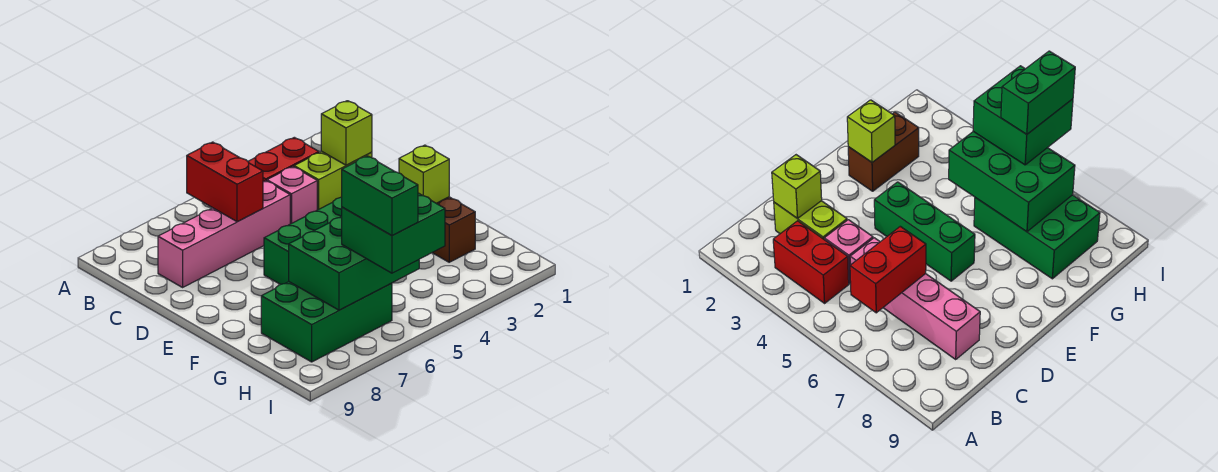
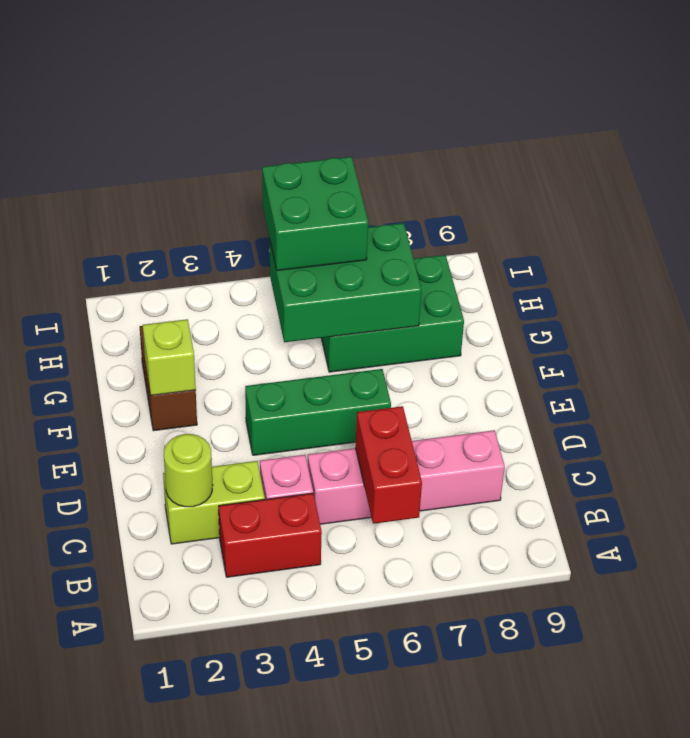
lime brick C2 level 2 -> lime round brick C2 level 2
green brick H6:I6 level 4 -> none

